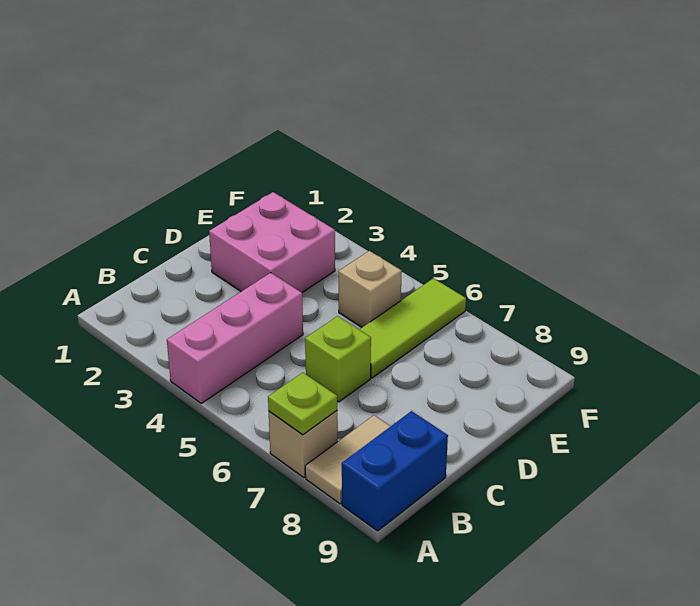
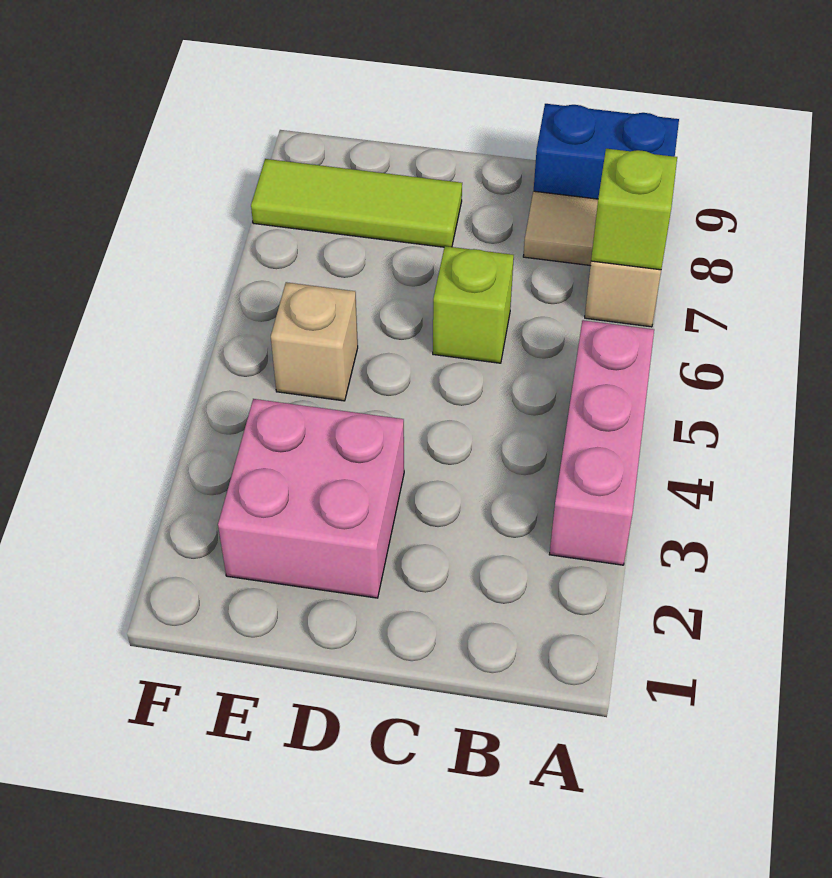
pink brick A4:C4 level 1 -> pink brick A3:A5 level 1
lime plate A7 level 2 -> lime brick A7 level 2
lime tile D6:F6 level 1 -> lime tile D8:F8 level 1

